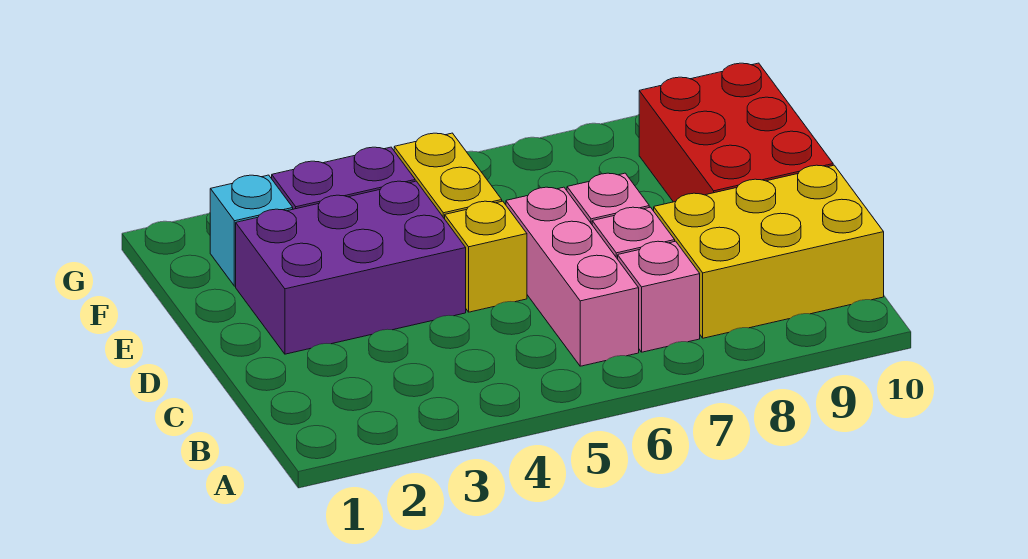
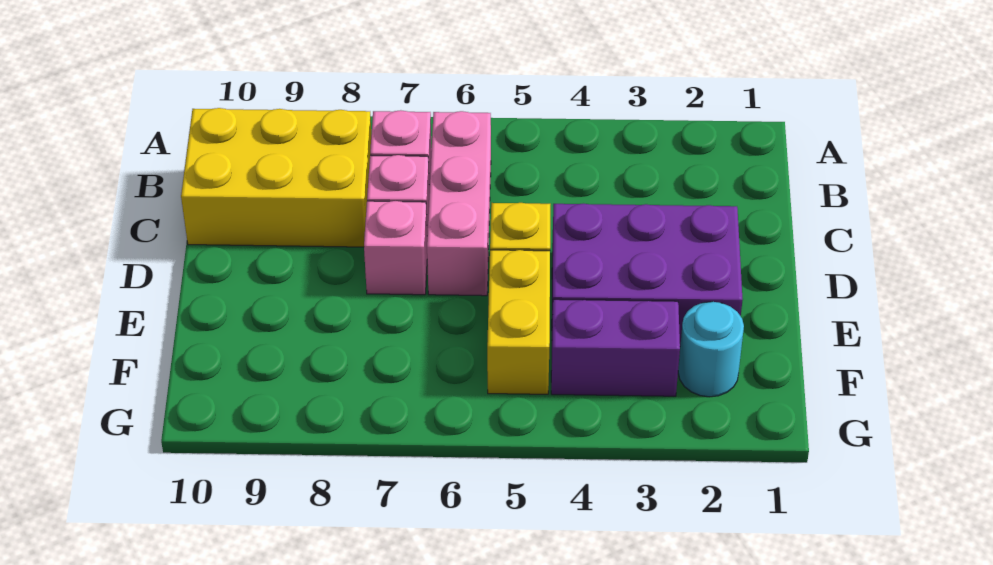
red brick D9:F10 level 1 -> none
cyan brick F2 level 1 -> cyan round brick F2 level 1

